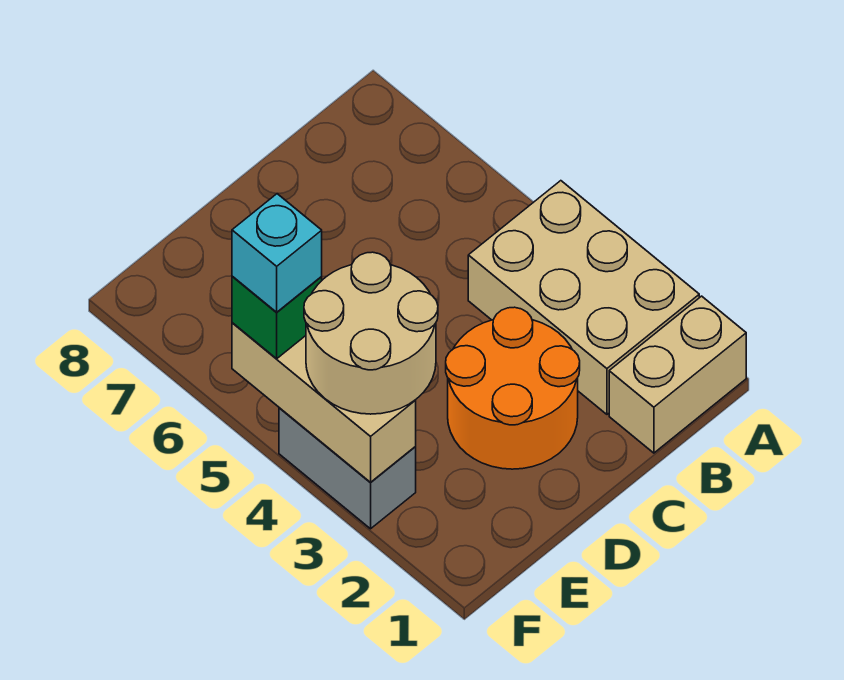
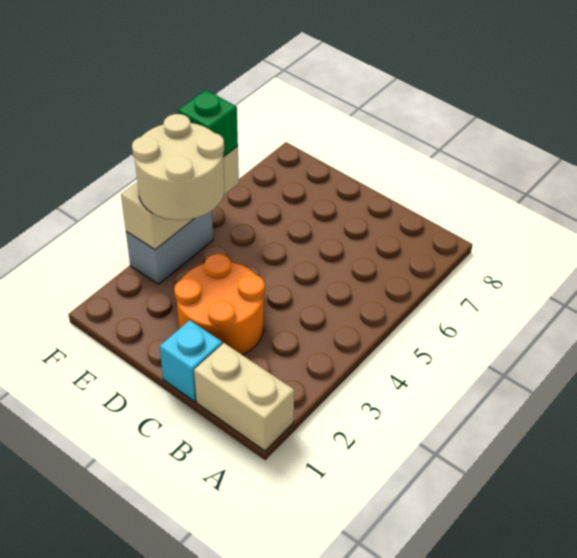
tan brick A2:B4 level 1 -> none
cyan brick F5 level 4 -> cyan brick C1 level 1

